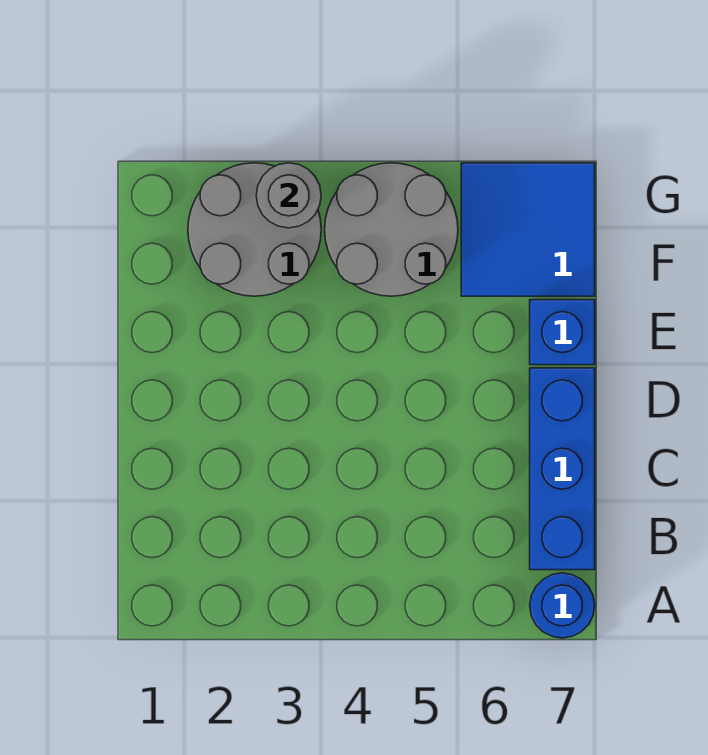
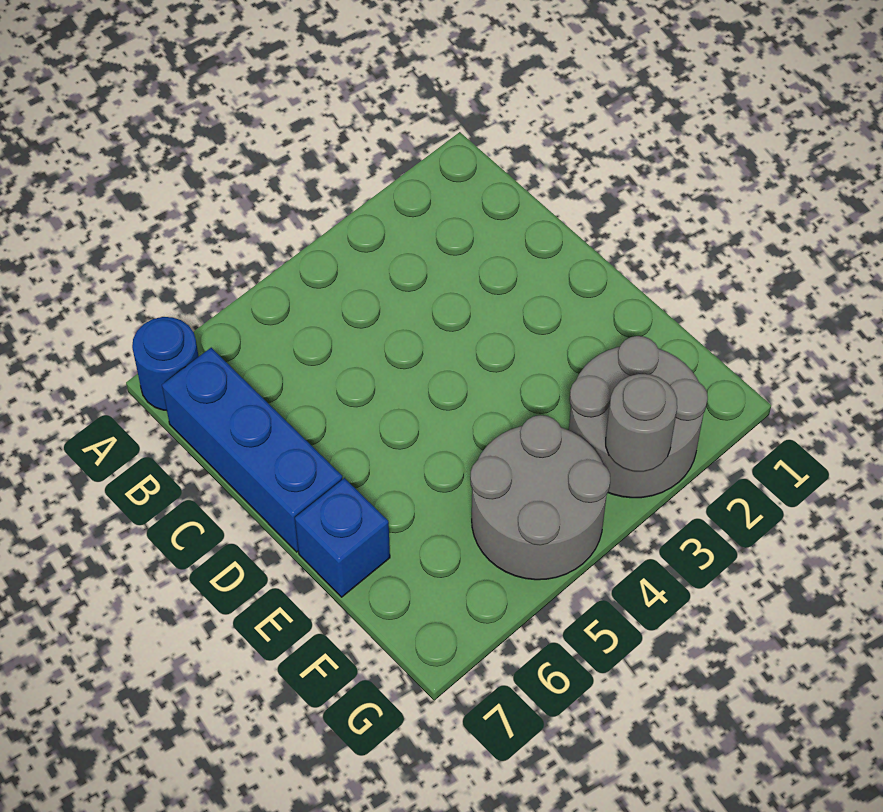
blue tile F6:G7 level 1 -> none

